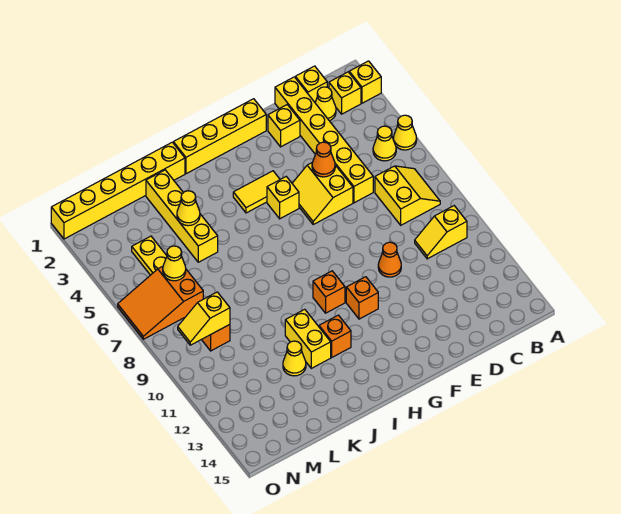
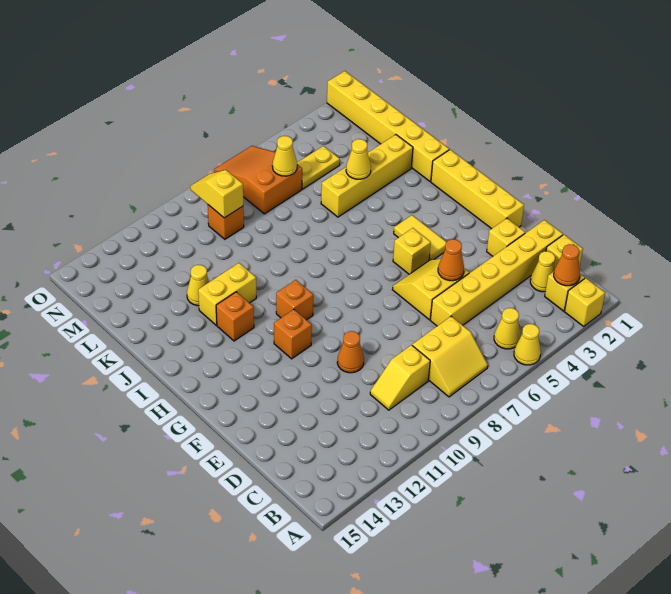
none -> orange cone B2 level 2
yellow slope B10:C10 level 1 top B -> yellow slope C9:C10 level 1 top 9

